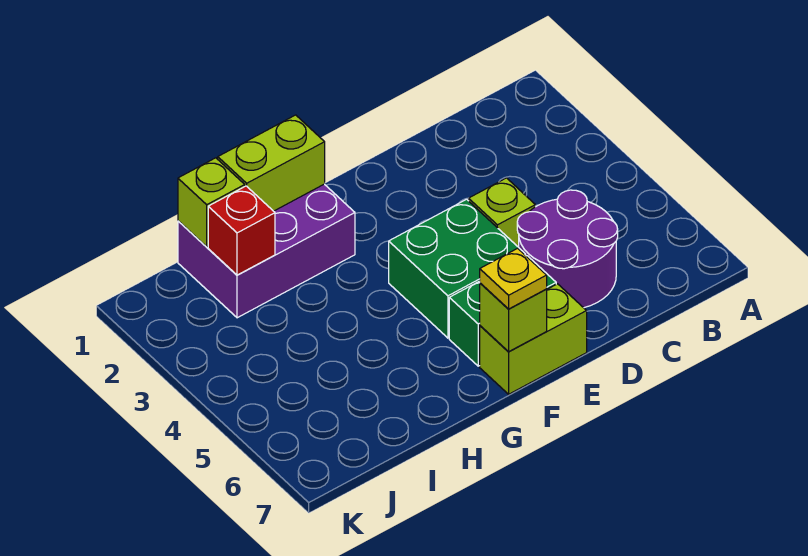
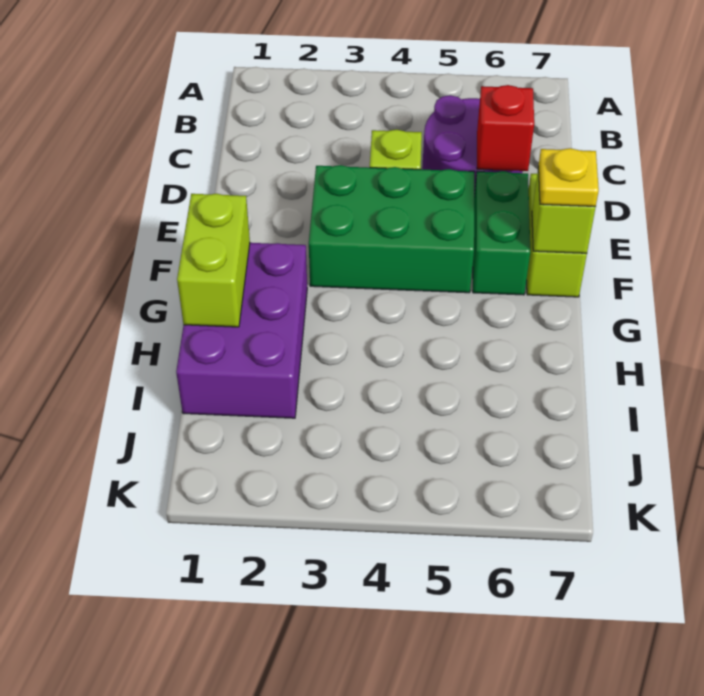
green brick E4:F5 level 1 -> green brick E3:F5 level 1
lime brick I1 level 2 -> none
red brick I2 level 2 -> red brick D6 level 2

